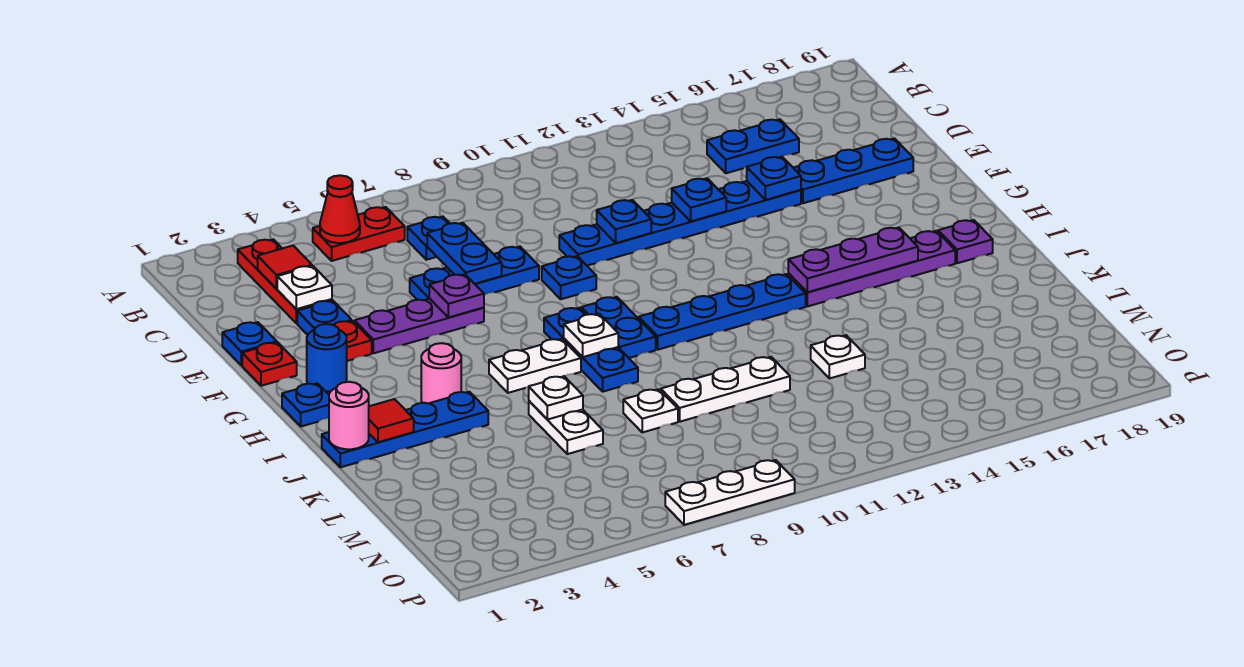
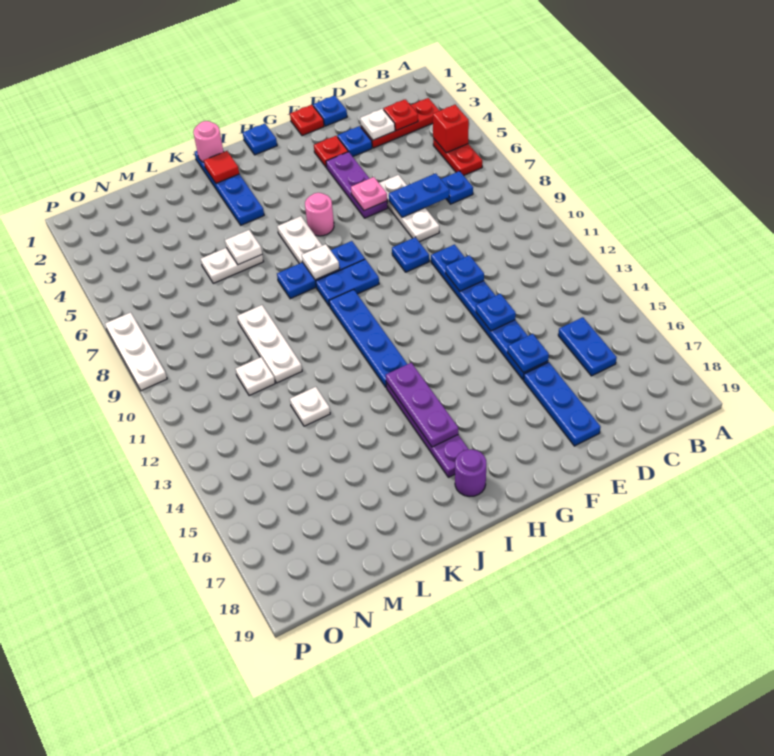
red cone B5 level 2 -> red brick B5 level 2
red tile C3 level 2 -> red plate C3 level 2
blue plate E6:E8 level 1 -> white plate E6:E8 level 1
purple plate F6 level 2 -> pink plate F6 level 2
blue round brick G2 level 1 -> none
pink round brick I4 level 1 -> pink round brick H6 level 1
purple plate I18 level 1 -> purple round brick I18 level 1
white plate L8 level 1 -> white plate M11 level 1

